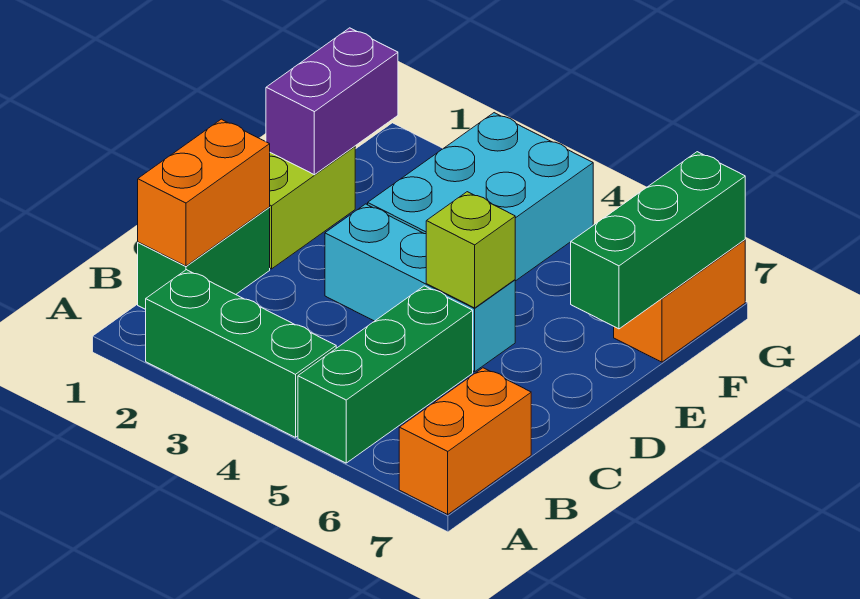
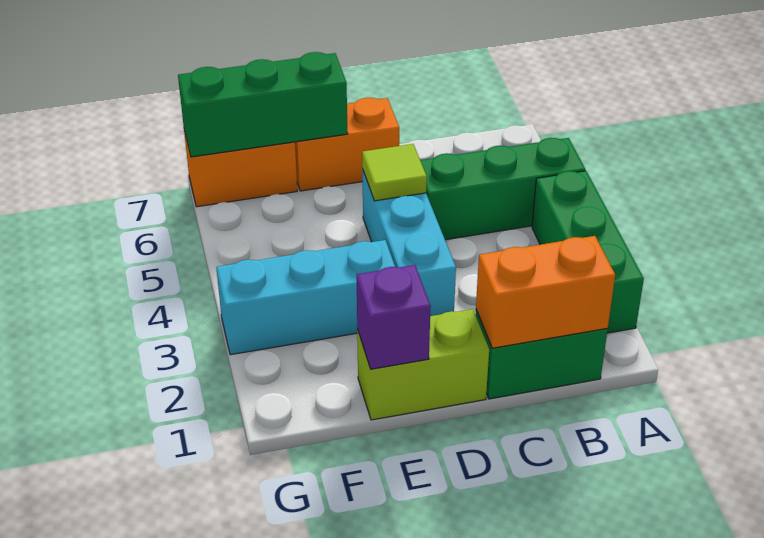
orange brick A7:B7 level 1 -> orange brick D7:E7 level 1
lime brick D5 level 2 -> lime tile D5 level 2
purple brick E1:F1 level 2 -> purple brick E1 level 2
cyan brick E3:G4 level 1 -> cyan brick E3:G3 level 1

